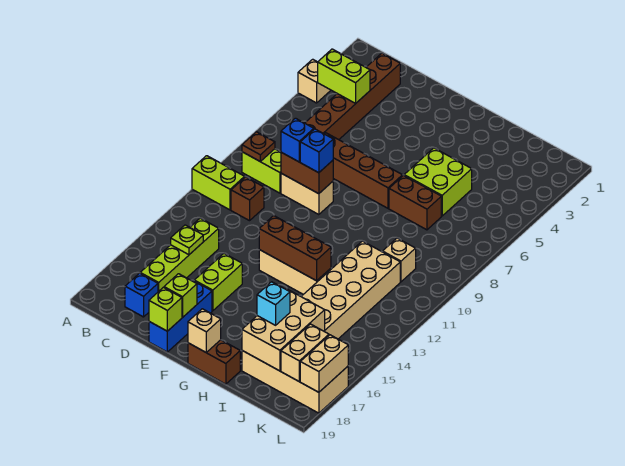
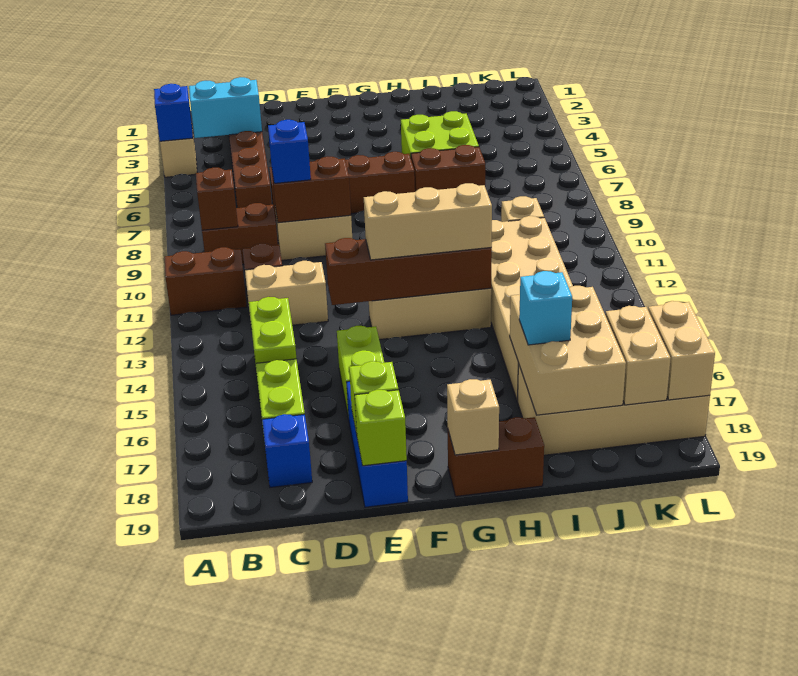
lime brick A11:B11 level 1 -> brown brick A11:B11 level 1
lime brick B4:C4 level 2 -> cyan brick B4:C4 level 2
lime brick B9:C9 level 1 -> brown brick B9:C9 level 1
brown plate B9 level 2 -> brown brick B9 level 2
none -> tan brick C12:D12 level 1
lime plate C15 level 2 -> lime plate C14:C15 level 2
blue brick E9 level 3 -> blue brick A4 level 2
brown brick F13:H13 level 2 -> brown brick E13:H13 level 2
none -> tan brick F13:H13 level 3

